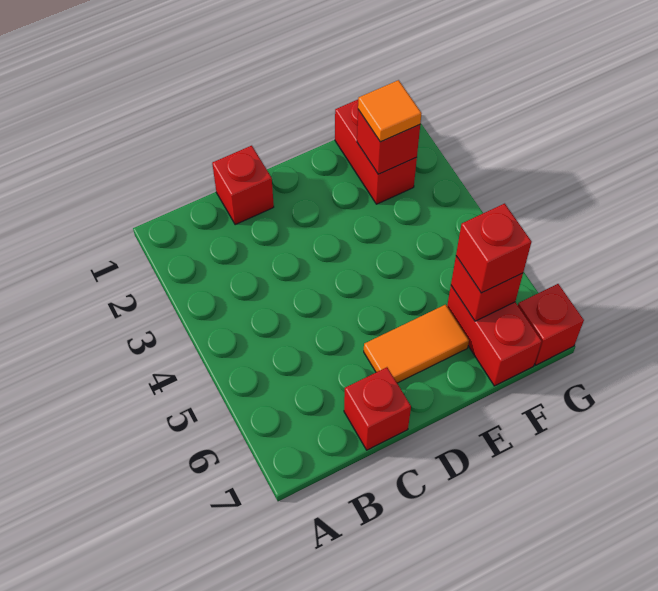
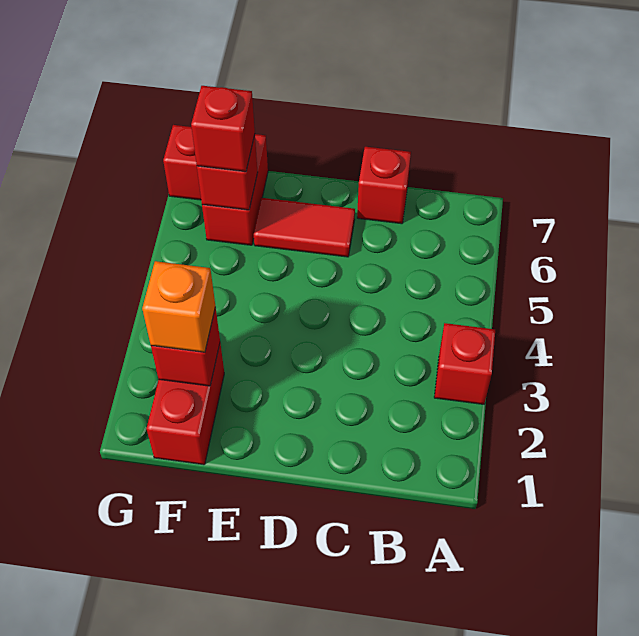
red brick C1 level 1 -> red brick A3 level 1
orange tile D6:E6 level 1 -> red tile D6:E6 level 1
orange tile F2 level 3 -> orange brick F2 level 3

